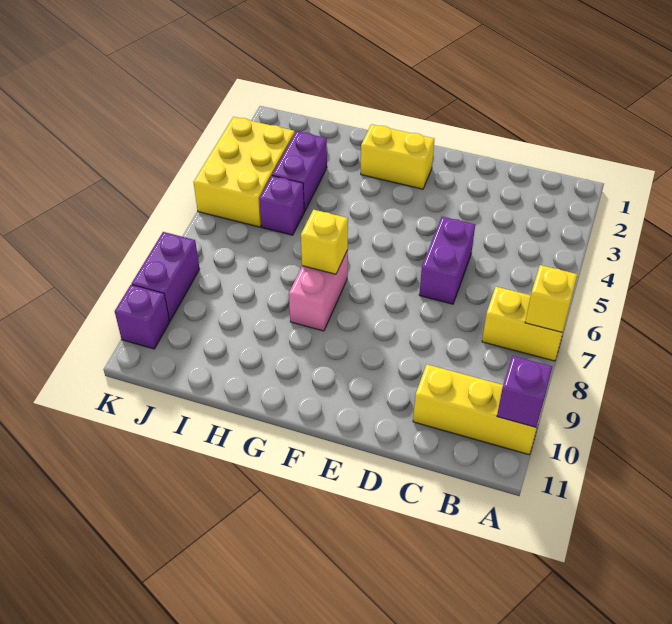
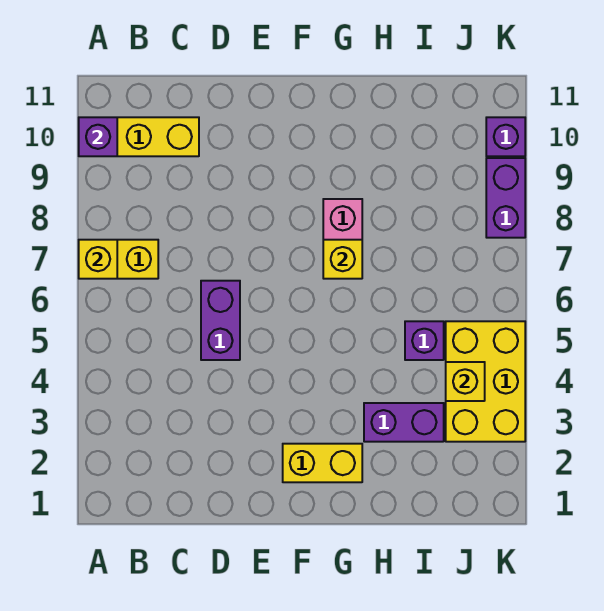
purple brick I3:I4 level 1 -> purple brick H3:I3 level 1
none -> yellow brick J4 level 2

